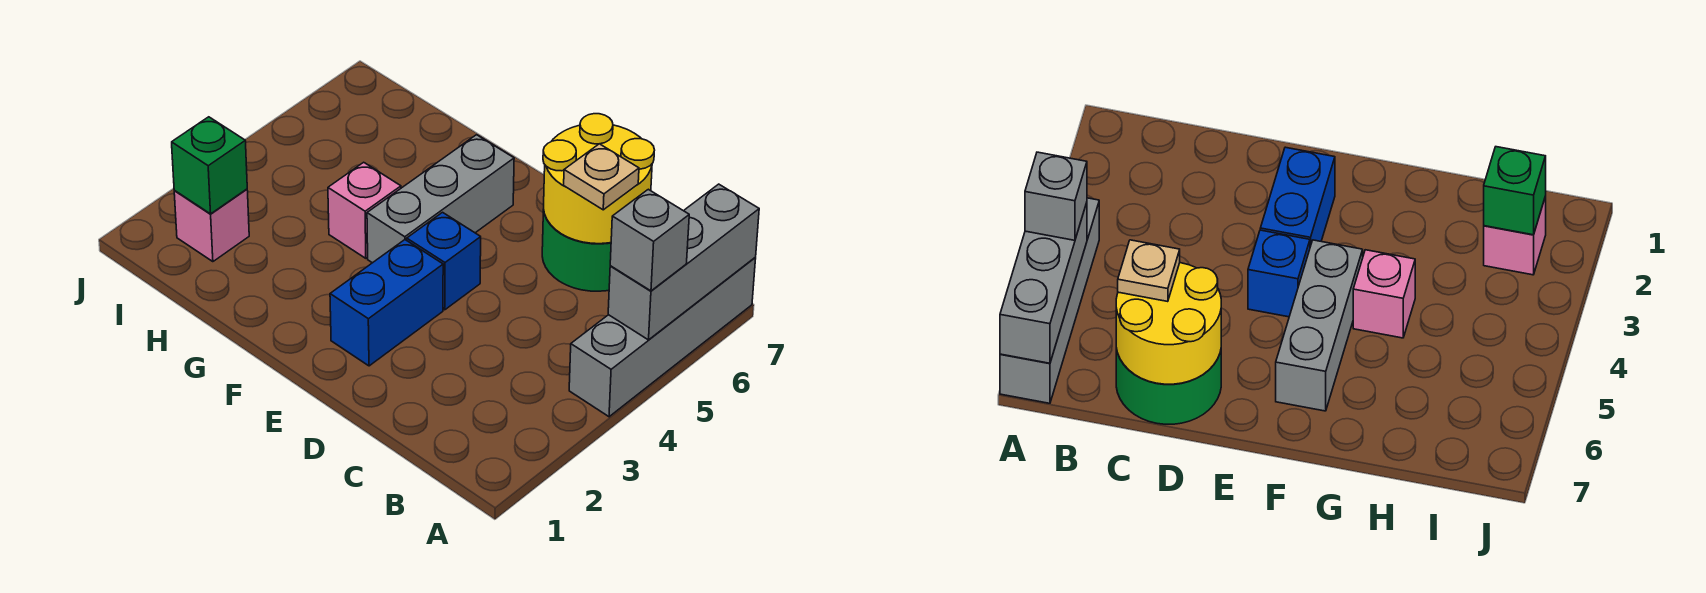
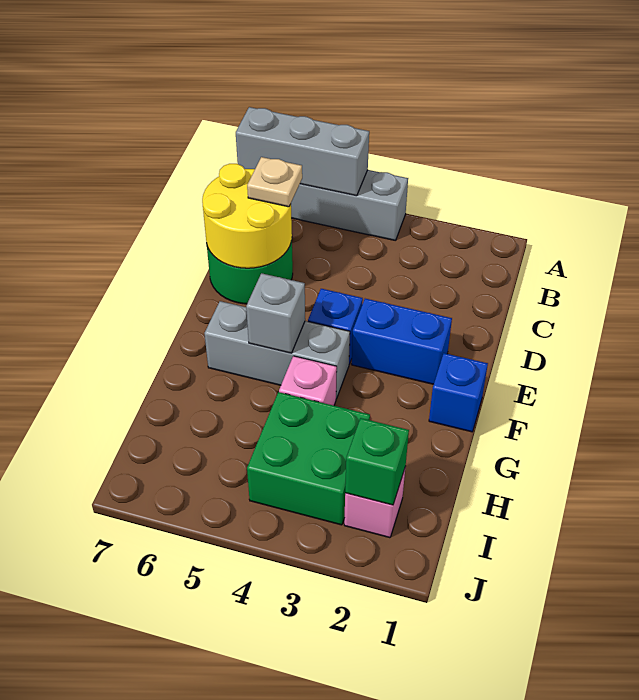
grey brick A5 level 3 -> grey brick F5 level 2
none -> blue brick F1 level 1
none -> green brick H3:I4 level 1

